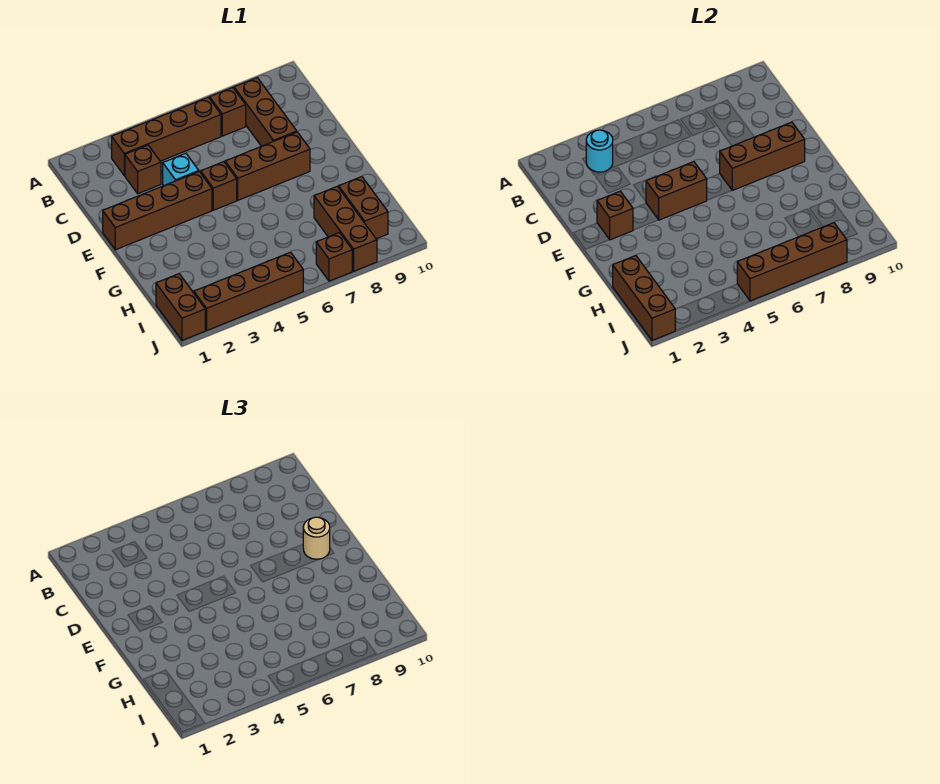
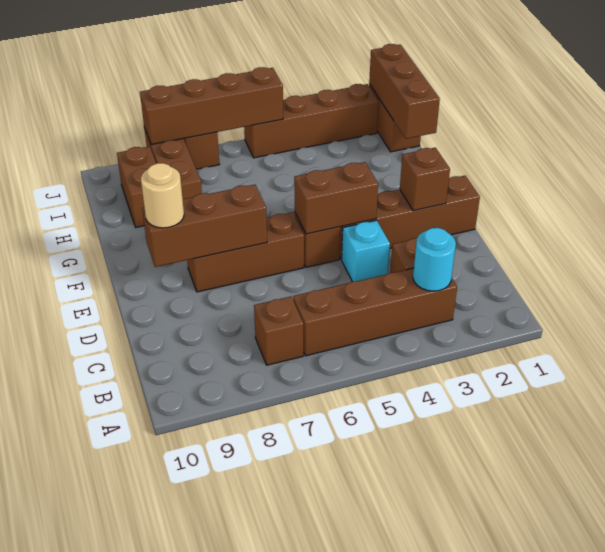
brown brick B8:D8 level 1 -> none

